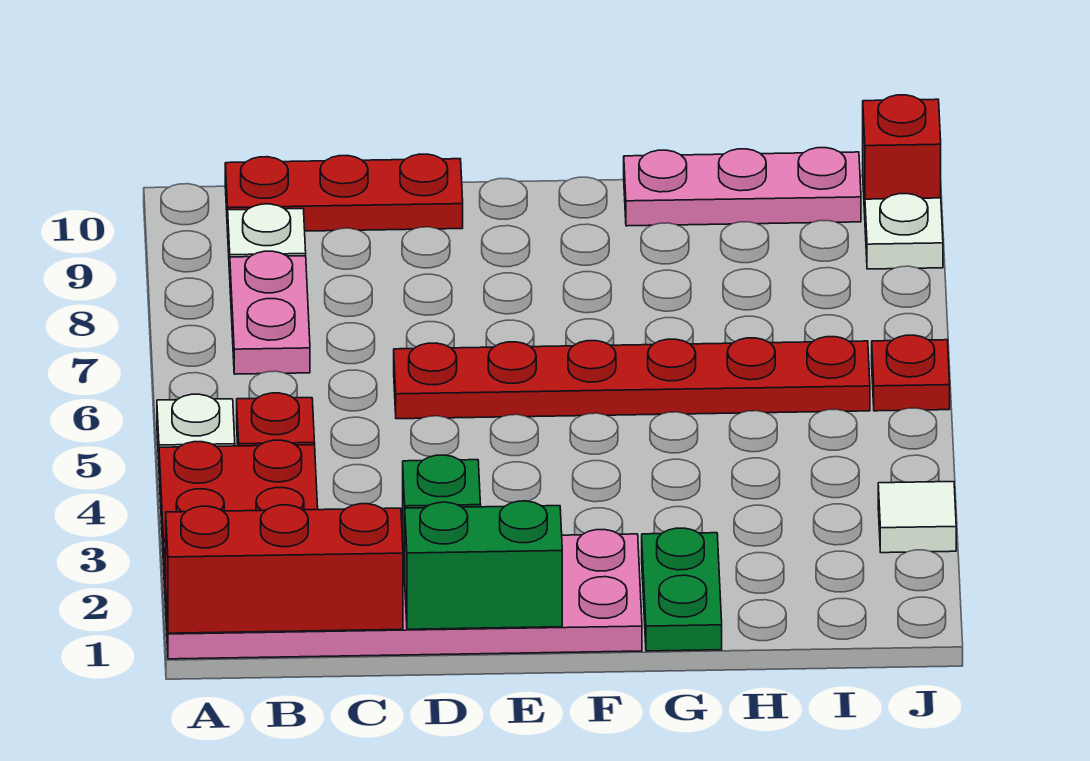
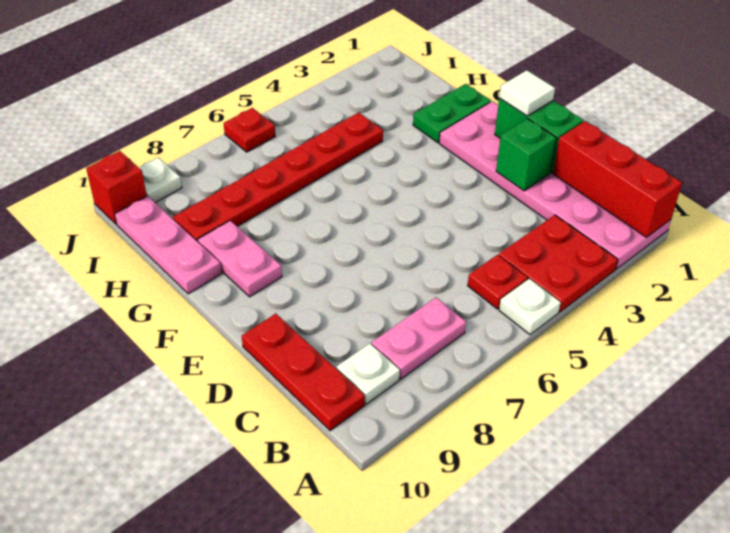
red plate D6:I6 level 1 -> red plate H4:H9 level 1
none -> pink plate F9:G9 level 1
white tile J3 level 1 -> white tile E1 level 3

